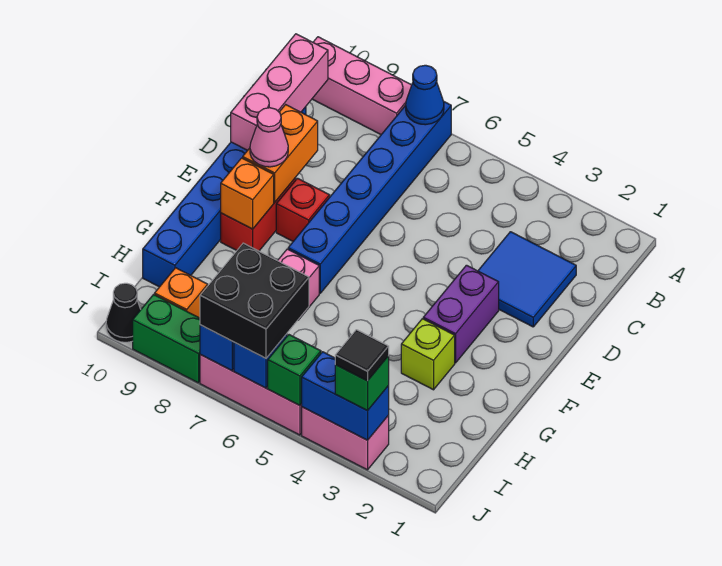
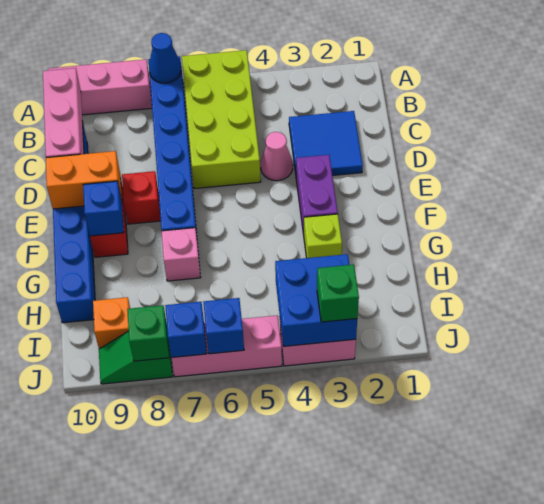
none -> lime brick A5:D6 level 1
orange brick D9:E9 level 2 -> orange brick E9:E10 level 2
pink cone E9 level 3 -> pink cone D4 level 1
orange brick F9 level 2 -> blue brick F9 level 2
black brick I6:J7 level 3 -> none
blue brick J3:J4 level 2 -> blue brick I3:J4 level 2
black tile J3 level 4 -> none
green brick J5 level 2 -> green brick J8 level 2
green brick J8:J9 level 1 -> green slope J8:J9 level 1 top 8
black cone J10 level 1 -> none

